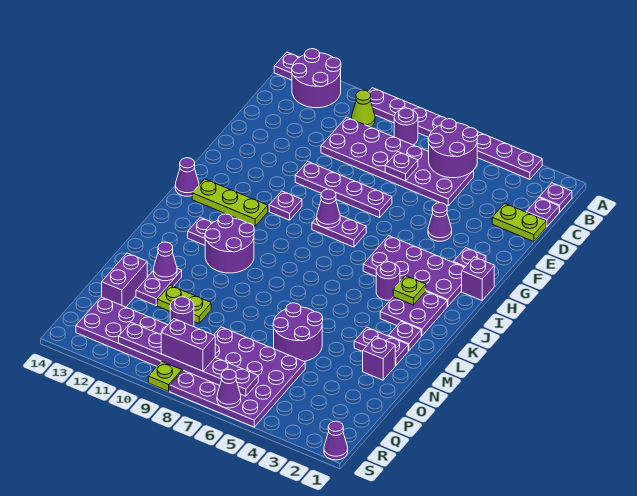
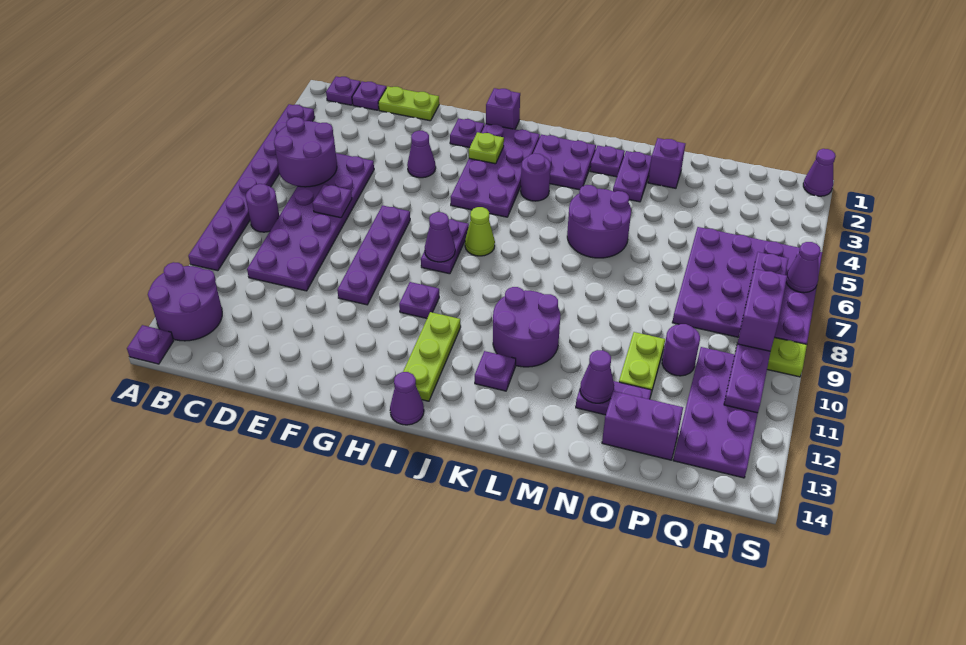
lime cone B10 level 1 -> lime cone I7 level 1
lime plate D1:D2 level 1 -> lime plate D1:E1 level 1
lime plate J3 level 2 -> lime plate H3 level 2
purple round brick N5:O6 level 1 -> purple round brick L5:M6 level 1

